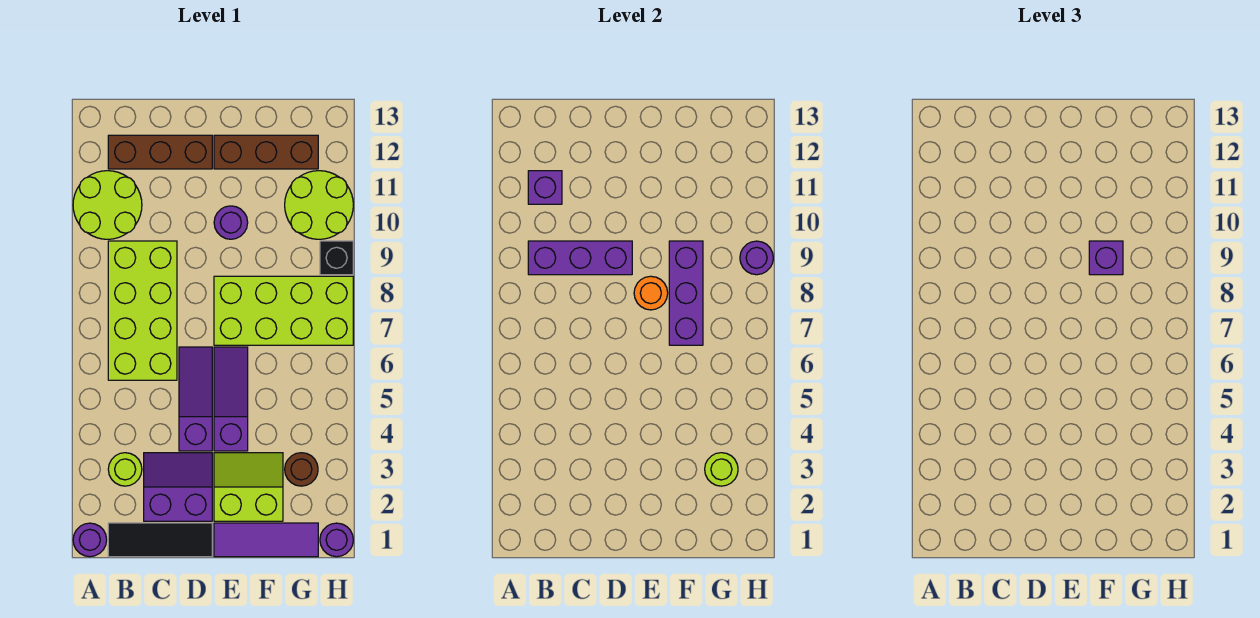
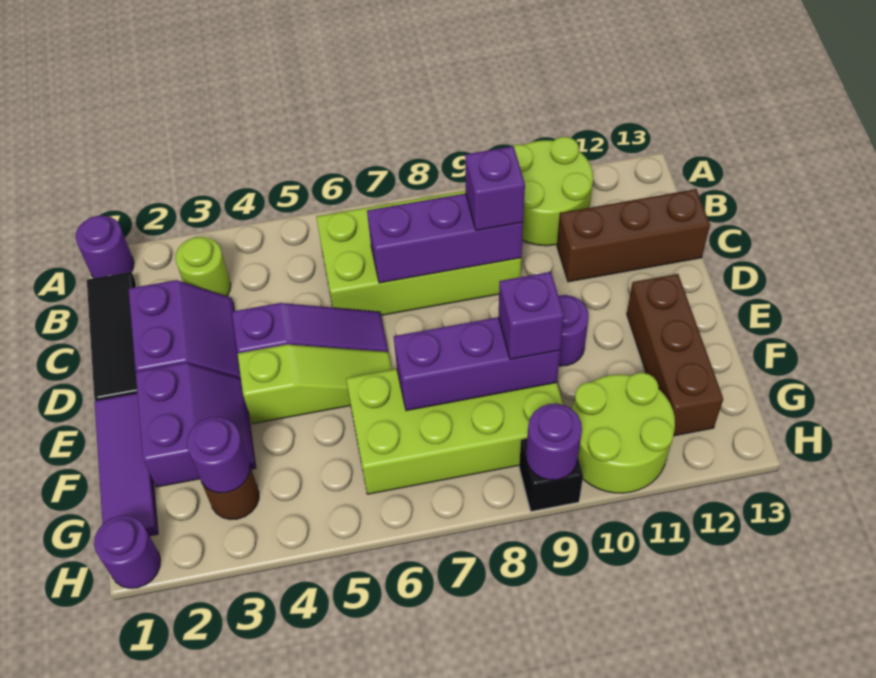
purple brick B9:D9 level 2 -> purple brick C7:C9 level 2
purple brick B11 level 2 -> purple brick C9 level 3
brown brick B12:D12 level 1 -> brown brick C11:C13 level 1
lime slope E2:F3 level 1 top 2 -> purple slope E2:F3 level 1 top 2
purple slope E4:E6 level 1 top 4 -> lime slope E4:E6 level 1 top 4
lime brick E7:H8 level 1 -> lime brick F6:G9 level 1
orange round brick E8 level 2 -> none
lime round brick G3 level 2 -> purple round brick G3 level 2

